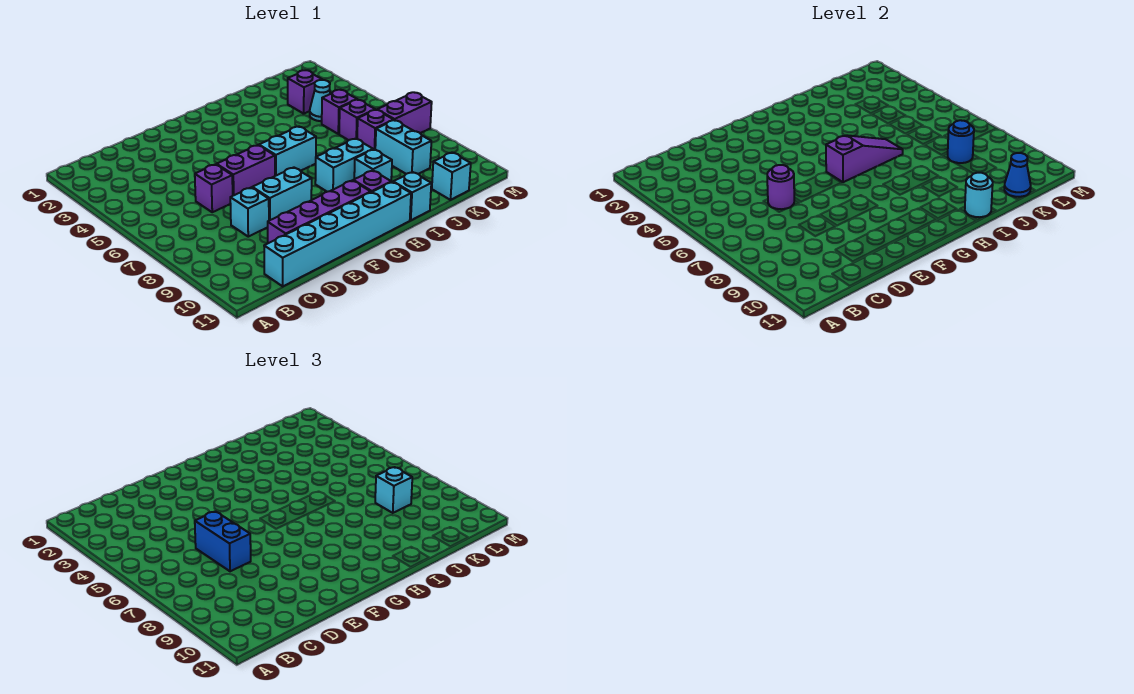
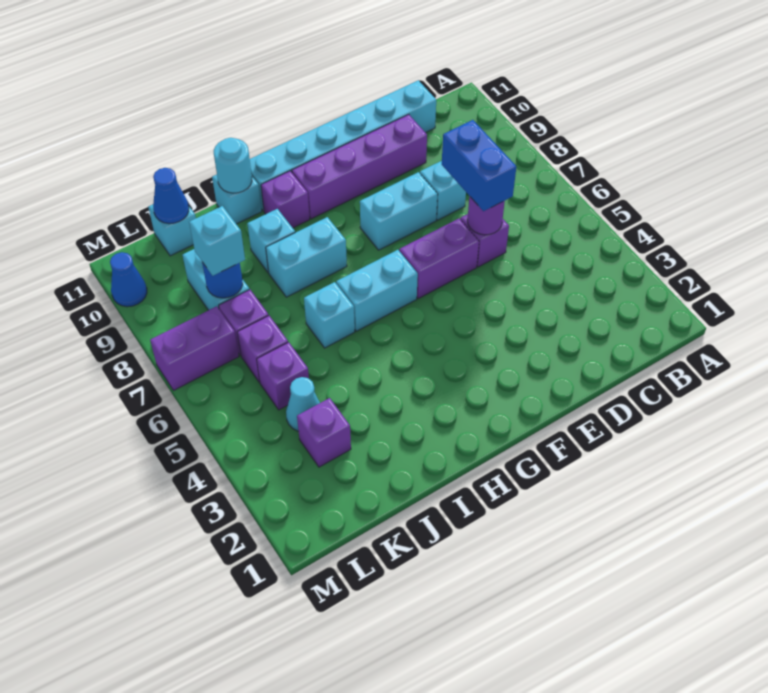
purple slope G6:I6 level 2 top G -> none
none -> cyan brick I6 level 1
none -> blue cone M10 level 1

